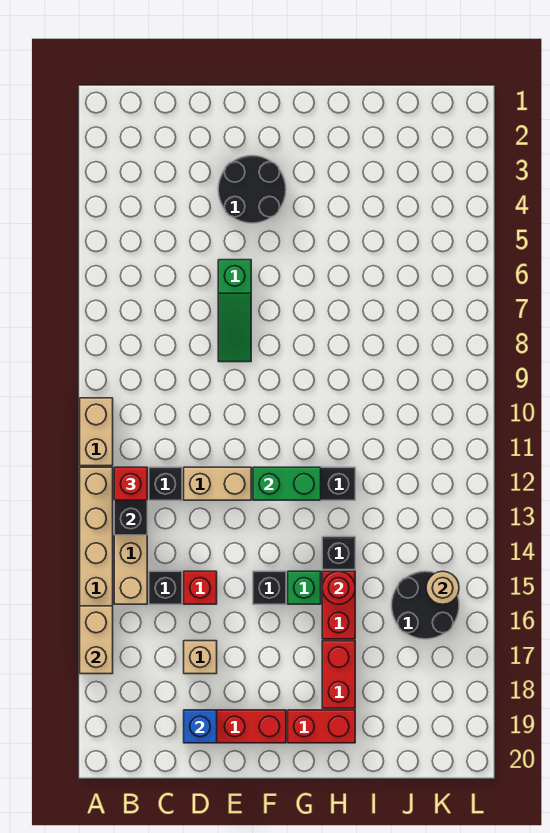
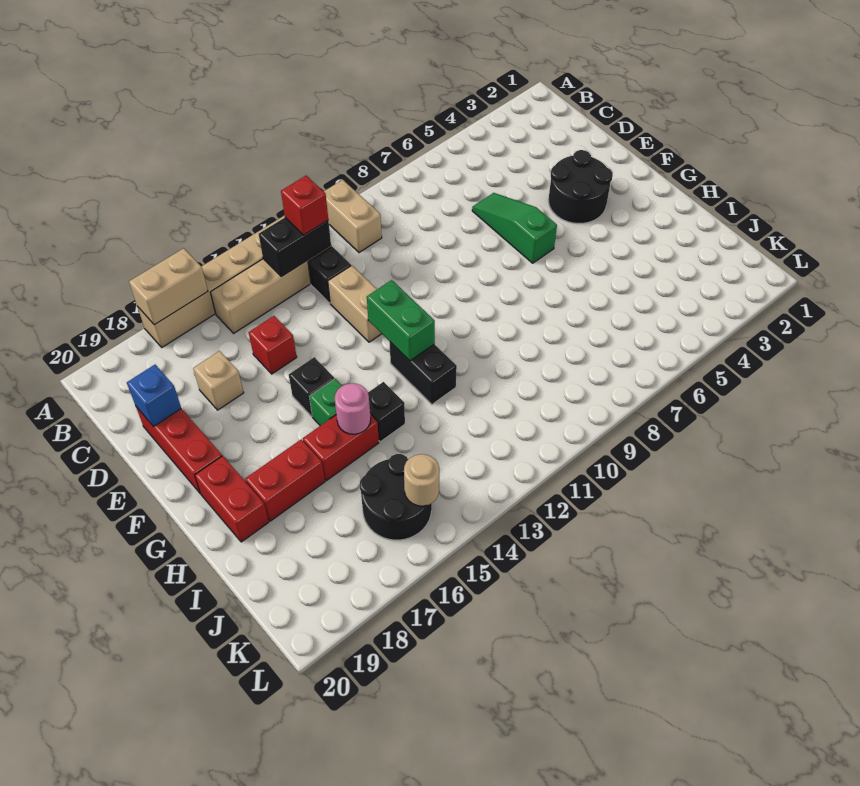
tan brick A10:A11 level 1 -> tan brick A10:B10 level 1
black brick C15 level 1 -> none
green slope E6:E8 level 1 top 6 -> green slope D6:F6 level 1 top F
red round brick H15 level 2 -> pink round brick H15 level 2

